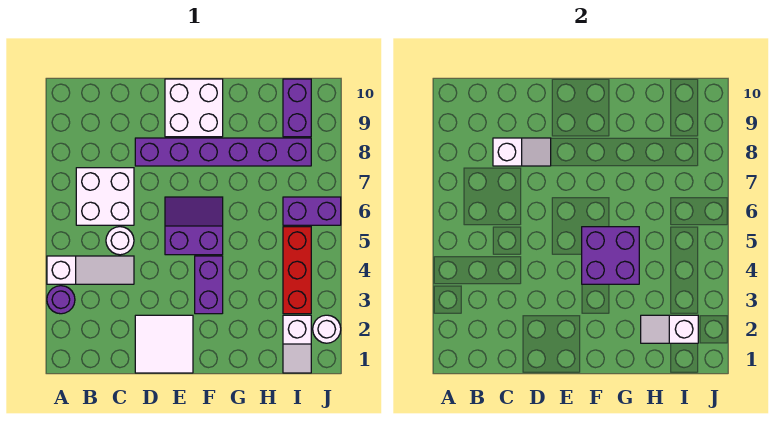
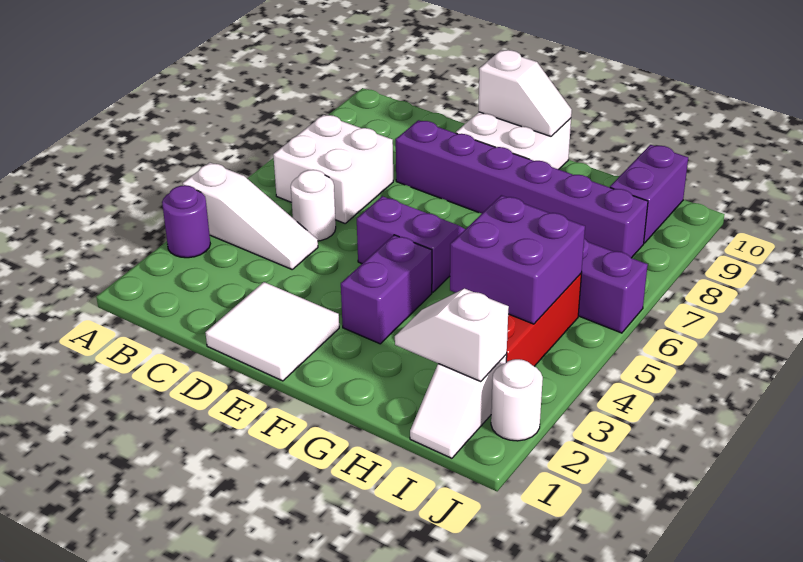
white slope C8:D8 level 2 top C -> white slope E10:F10 level 2 top E
purple brick F4:G5 level 2 -> purple brick H4:I5 level 2

